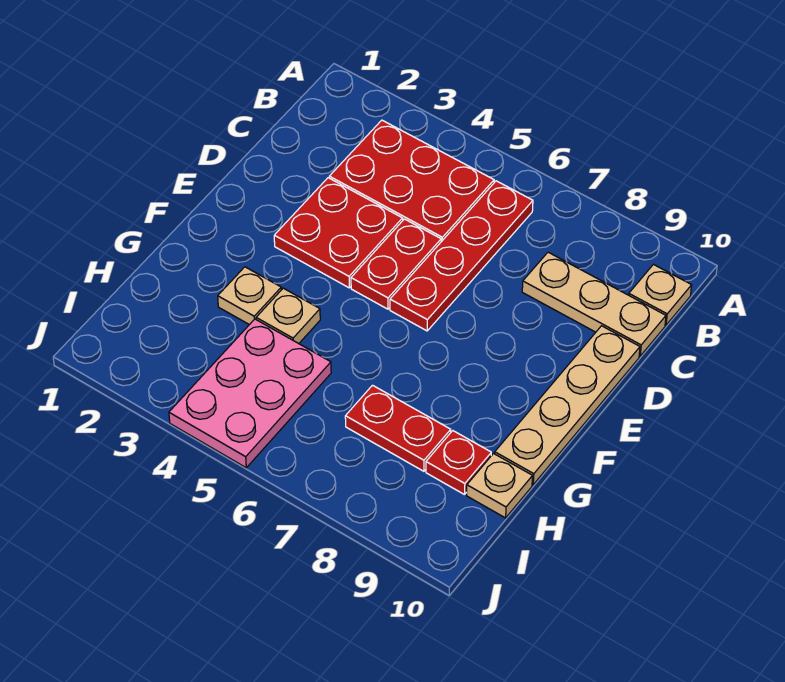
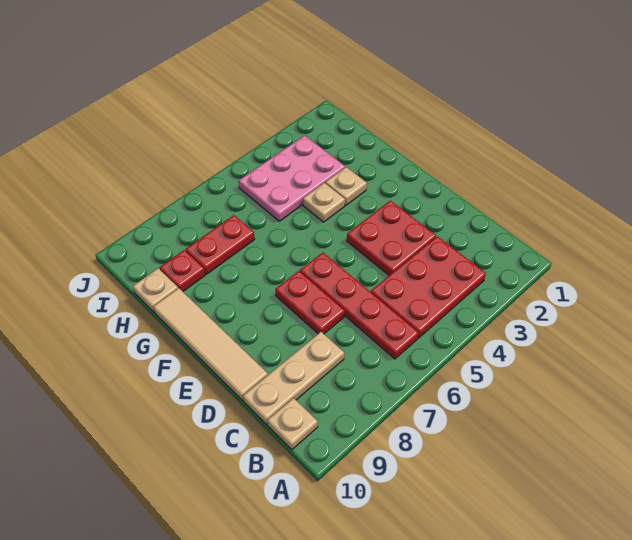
red plate D5:E5 level 1 -> red plate D7:E7 level 1
tan plate D10:G10 level 1 -> tan tile D10:G10 level 1
pink plate H4:J5 level 1 -> pink plate H3:I5 level 1

